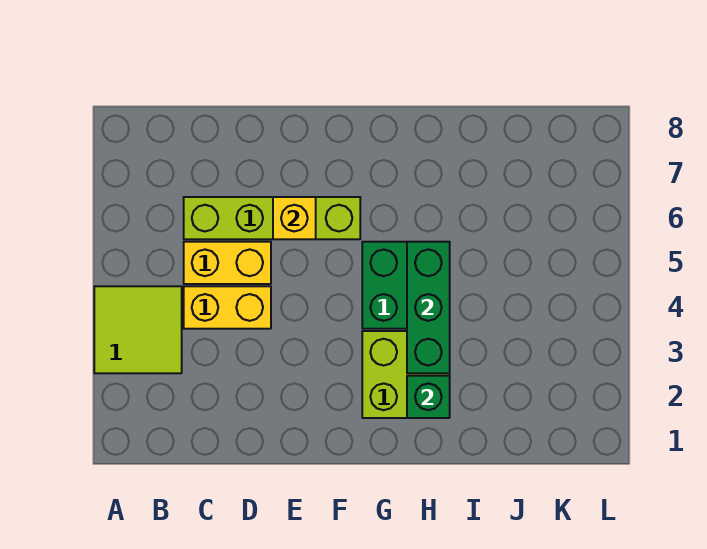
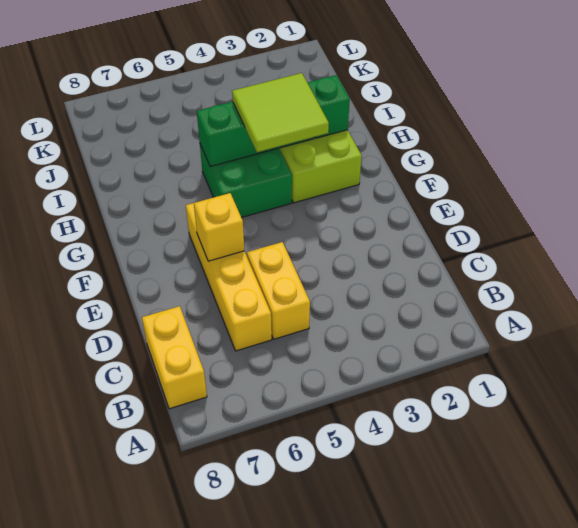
lime tile A3:B4 level 1 -> lime tile G3:H4 level 3
yellow brick C4:D4 level 1 -> yellow brick B8:C8 level 1
lime brick C6:F6 level 1 -> yellow brick C6:F6 level 1

